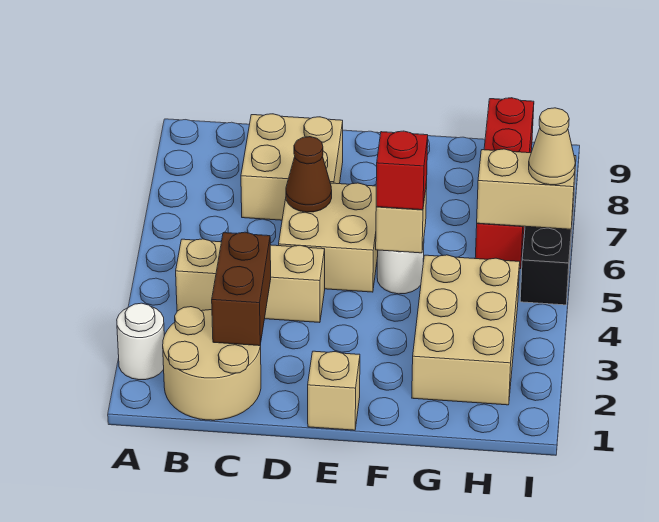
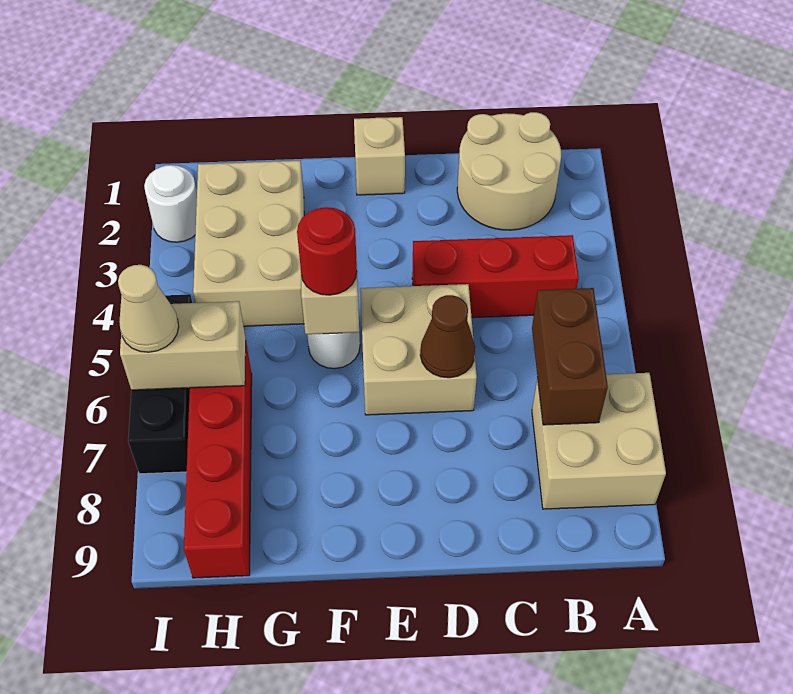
white round brick A2 level 1 -> white round brick I2 level 1
tan brick B4:D4 level 1 -> red brick B4:D4 level 1
brown brick C2:C3 level 2 -> brown brick B6:B7 level 2
tan brick C7:D8 level 1 -> tan brick A7:B8 level 1
red brick F5 level 3 -> red round brick F5 level 3

